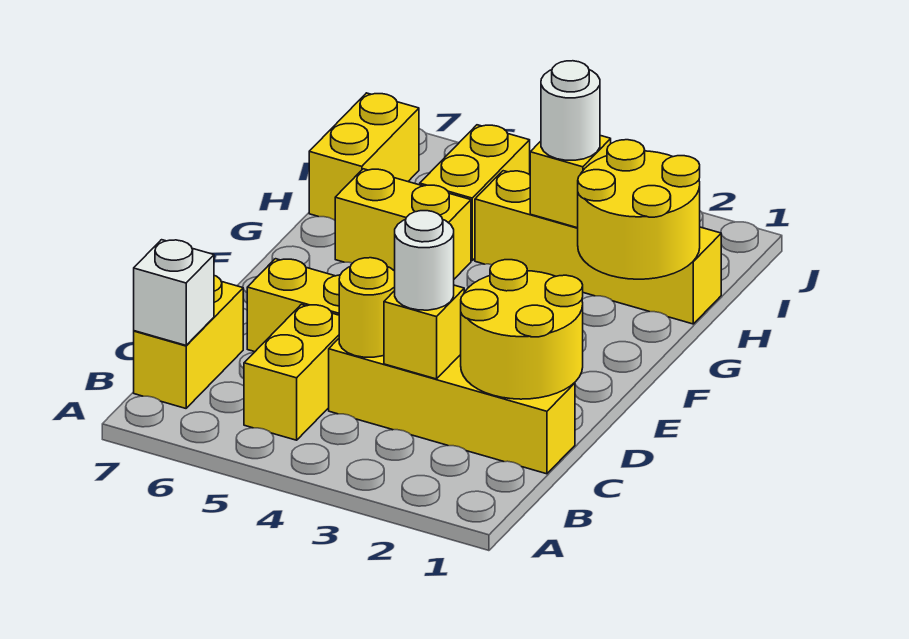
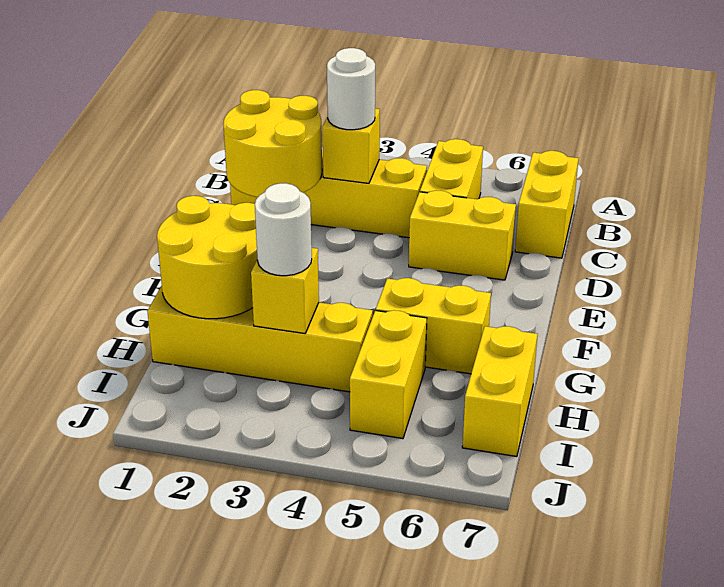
white brick B7 level 2 -> none
yellow round brick C4 level 2 -> none

